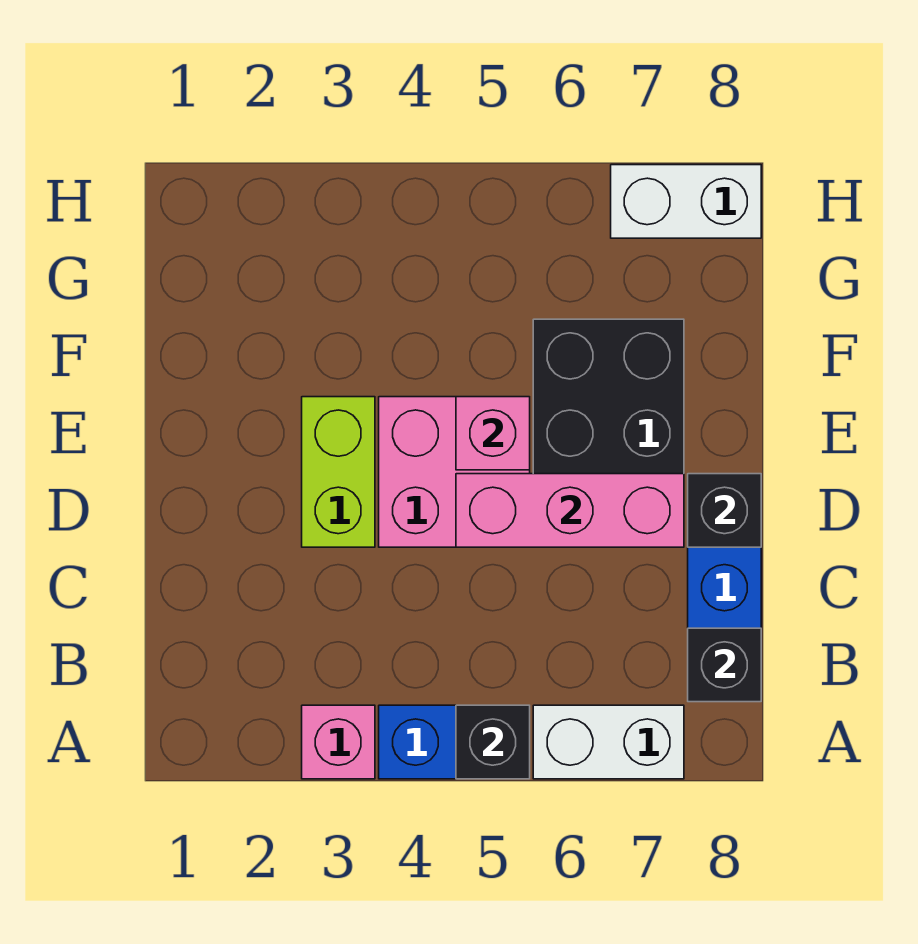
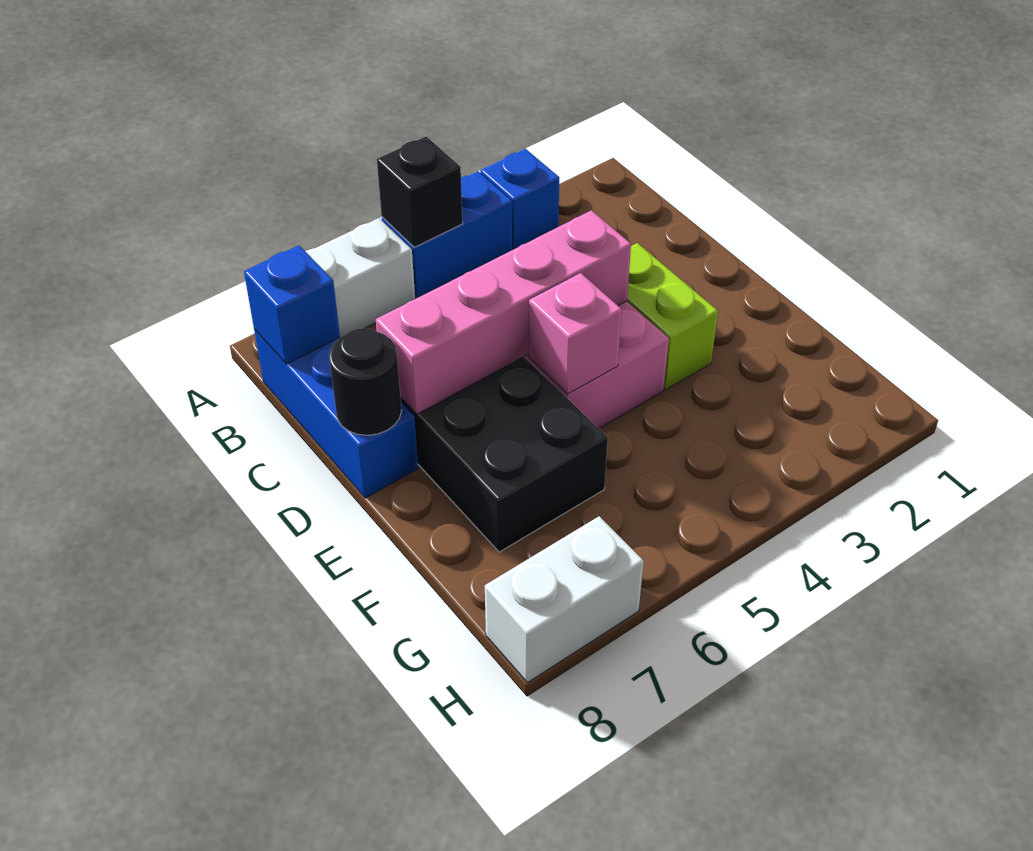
pink brick A3 level 1 -> blue brick A3 level 1
black brick B8 level 2 -> blue brick B8 level 2
pink brick D5:D7 level 2 -> pink brick D4:D7 level 2
black brick D8 level 2 -> black round brick D8 level 2

